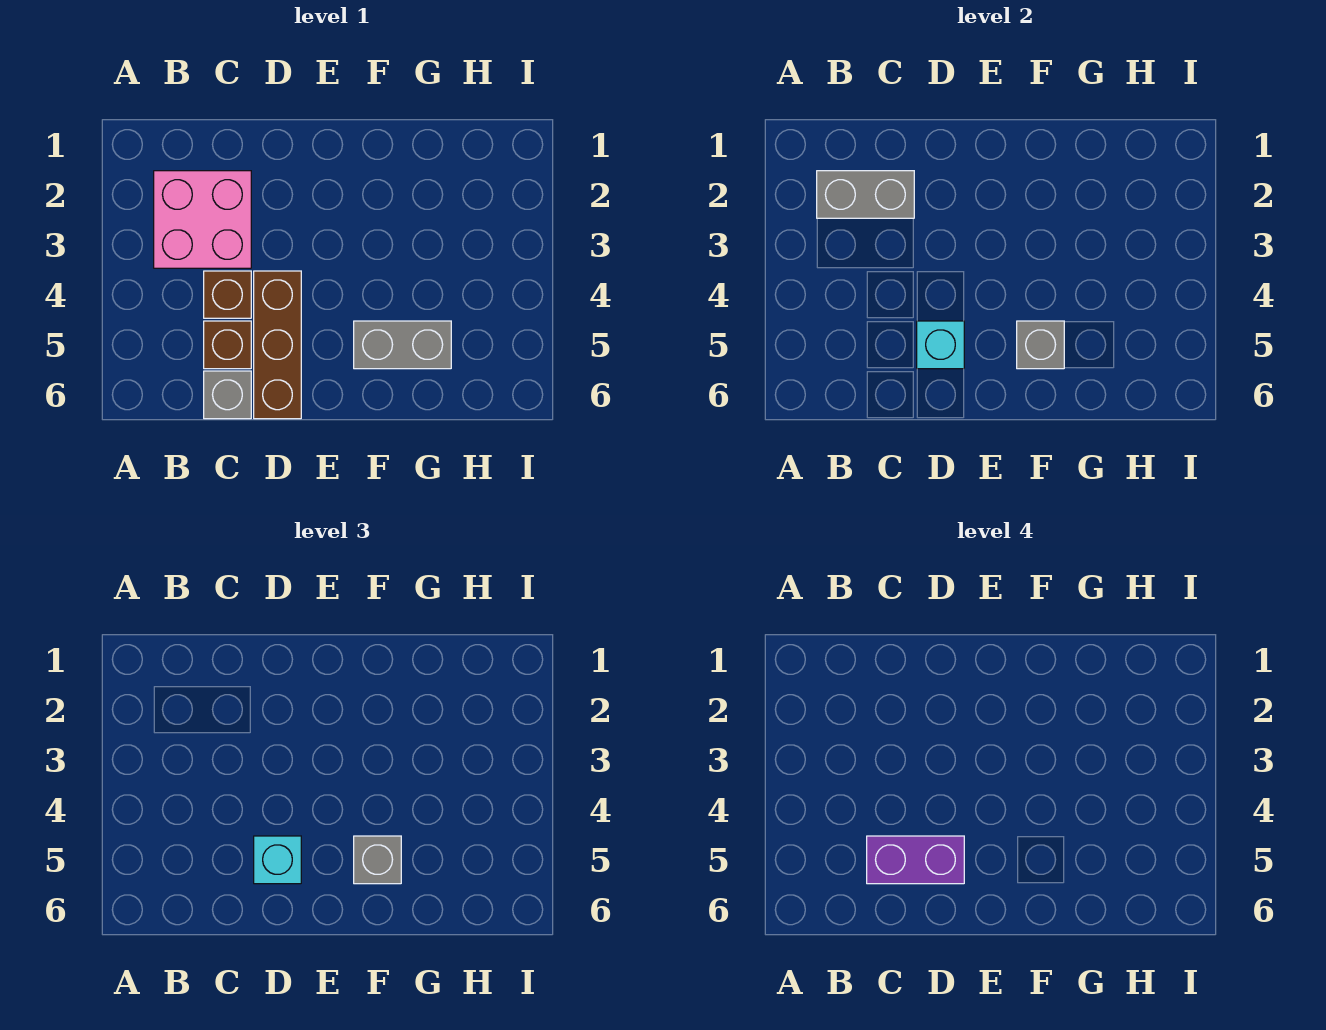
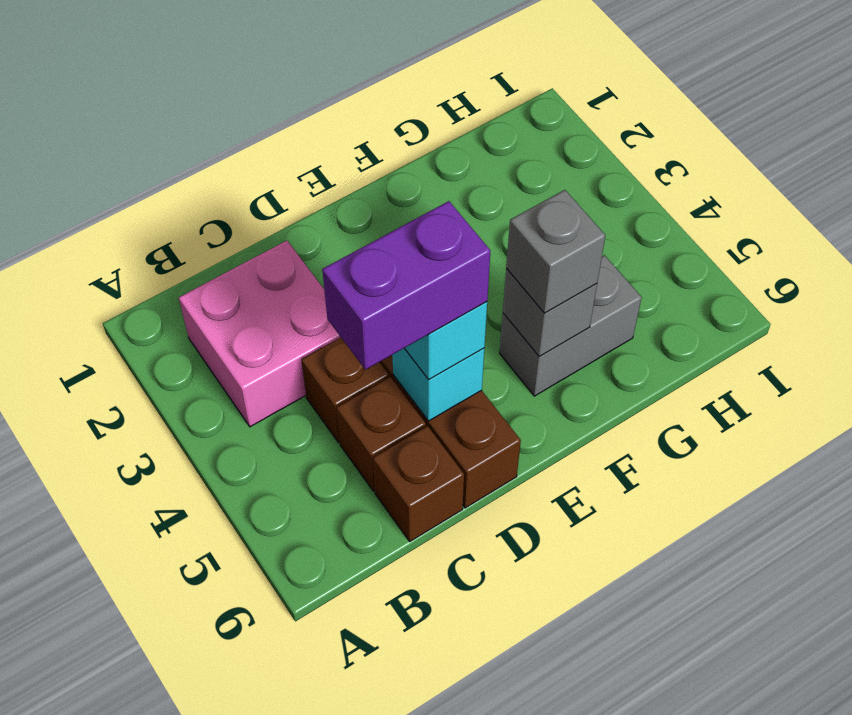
grey brick B2:C2 level 2 -> none
grey brick C6 level 1 -> brown brick C6 level 1

